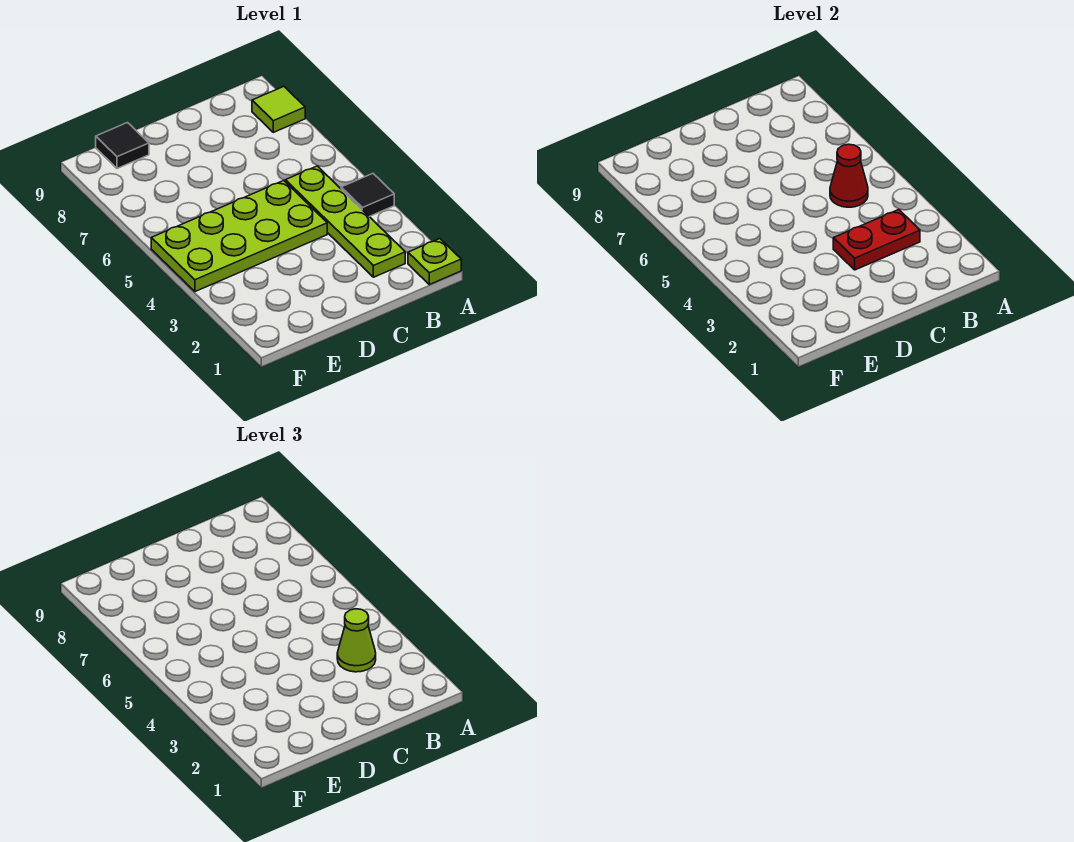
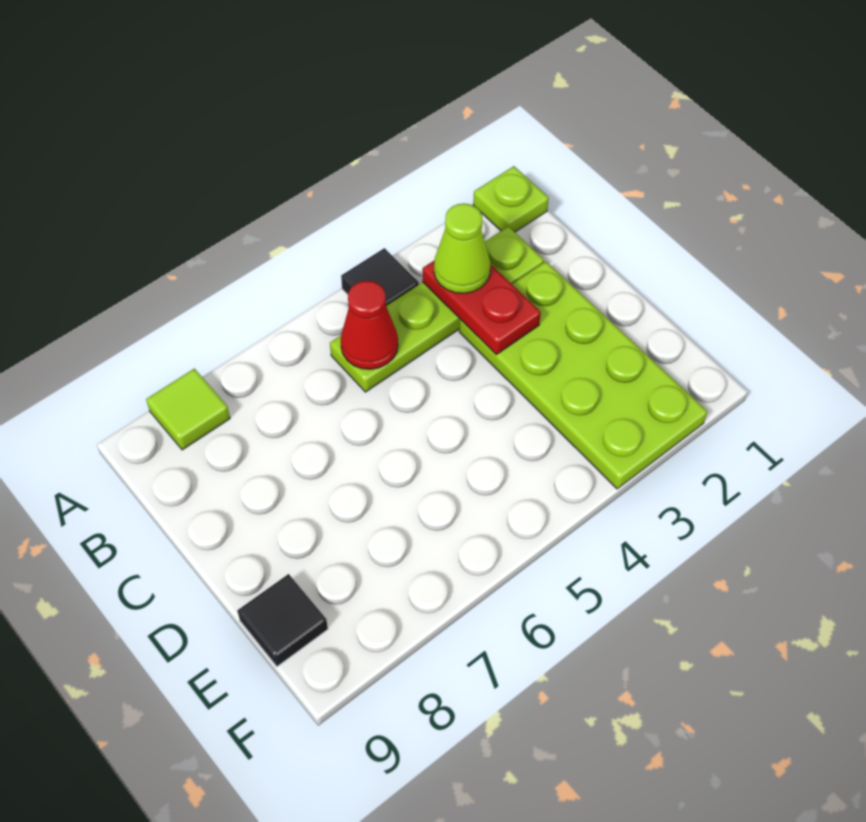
lime plate C4:F5 level 1 -> lime plate C2:F3 level 1

